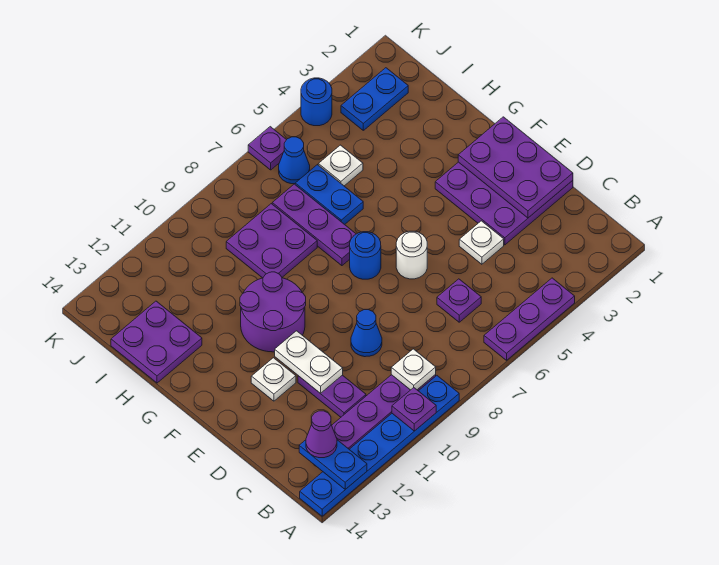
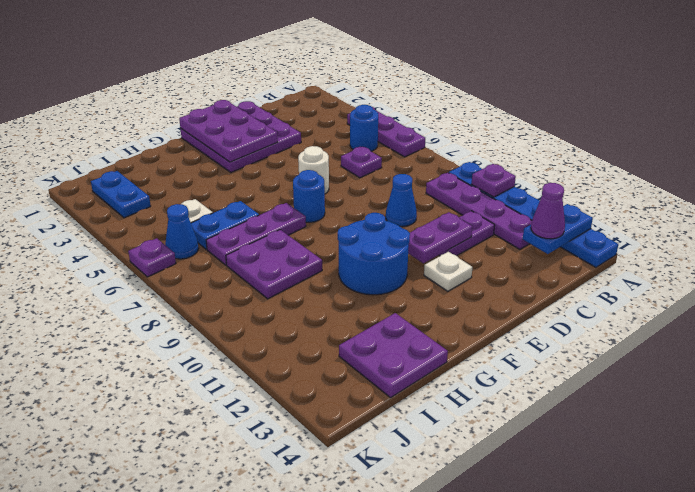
white plate B9 level 2 -> none
purple plate D1:F2 level 2 -> purple plate E1:F3 level 2
white plate D4 level 1 -> none
white plate D11:E11 level 2 -> purple plate D11:E11 level 2
purple round brick F10:G11 level 1 -> blue round brick F10:G11 level 1
blue round brick K4 level 1 -> blue round brick B5 level 1

